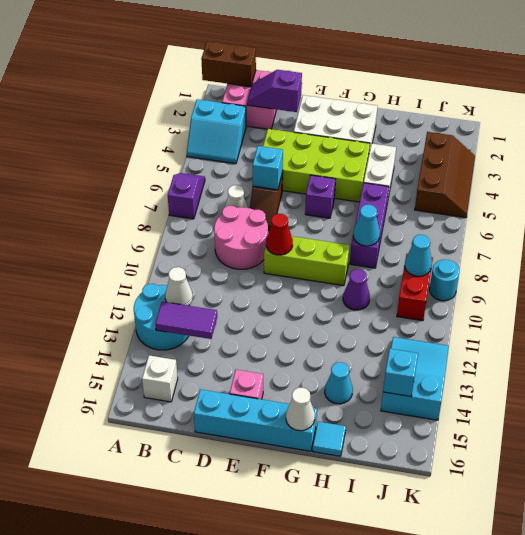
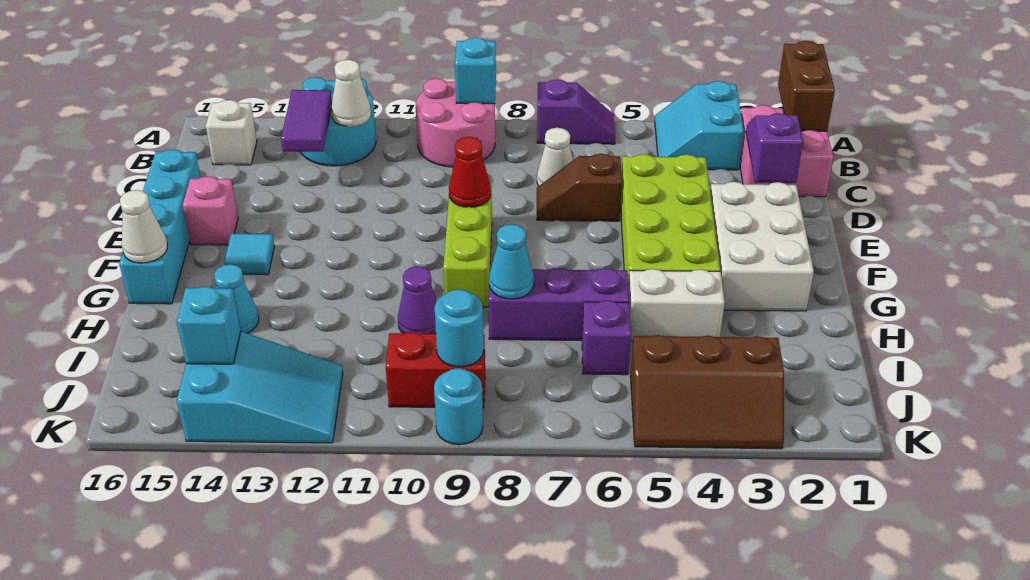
pink round brick C8:D9 level 1 -> pink round brick A9:B10 level 1
cyan brick D6 level 2 -> cyan brick A9 level 2
purple brick F6 level 1 -> purple brick I6 level 1
cyan tile H16 level 1 -> cyan tile F14 level 1
cyan cone J9 level 2 -> cyan round brick J9 level 2

